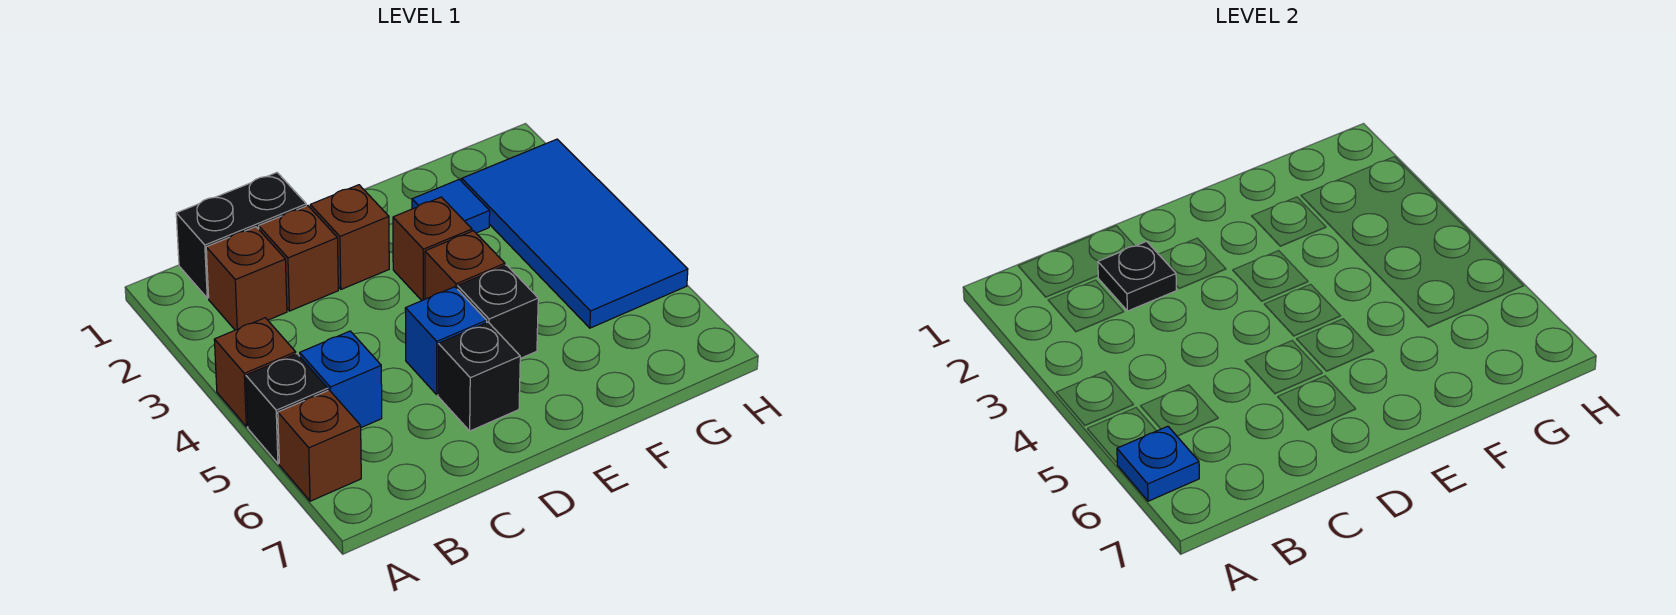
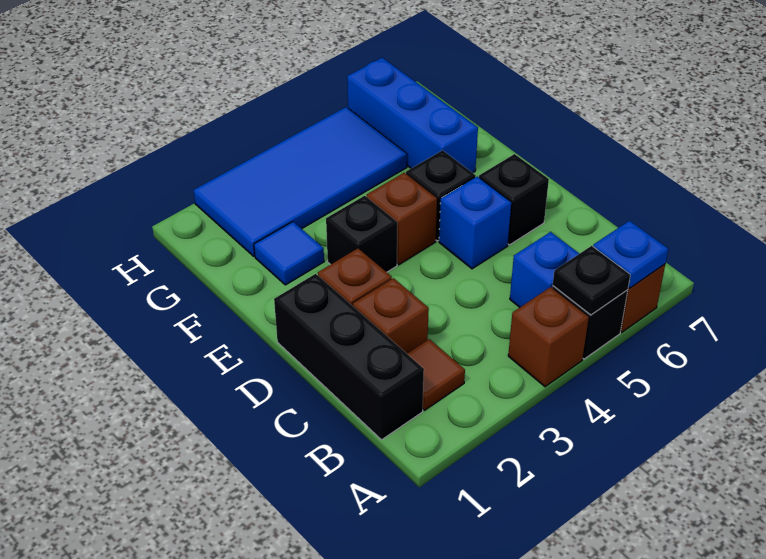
black brick B1:C1 level 1 -> black brick B1:D1 level 1
brown brick B2 level 1 -> brown tile B2 level 1
black plate C2 level 2 -> black plate A5 level 2
brown brick E3 level 1 -> black brick E3 level 1
none -> blue brick F6:H6 level 1

